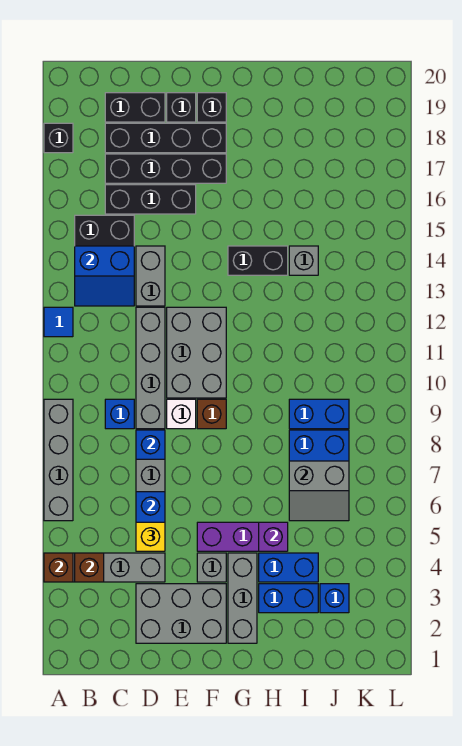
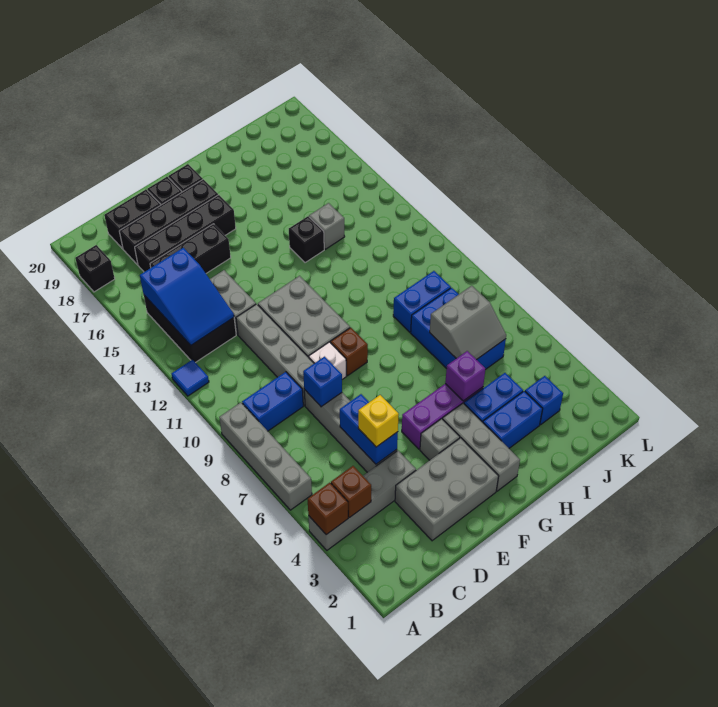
blue slope B13:C14 level 2 top 14 -> blue slope B13:C15 level 2 top 15
blue brick C9 level 1 -> blue brick B9:C9 level 1
black brick G14:H14 level 1 -> black brick H14 level 1

